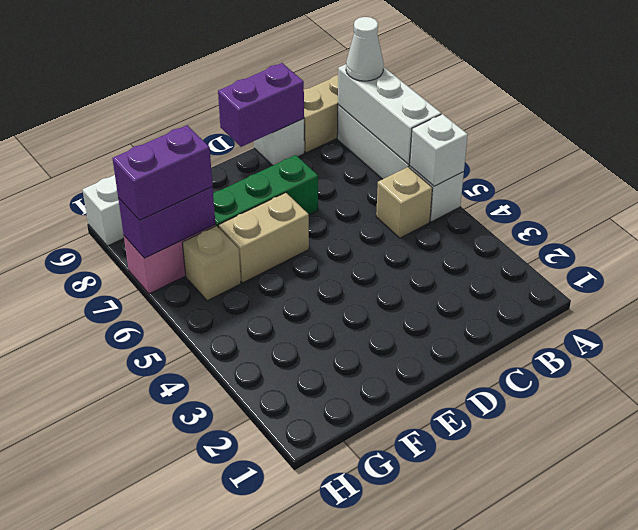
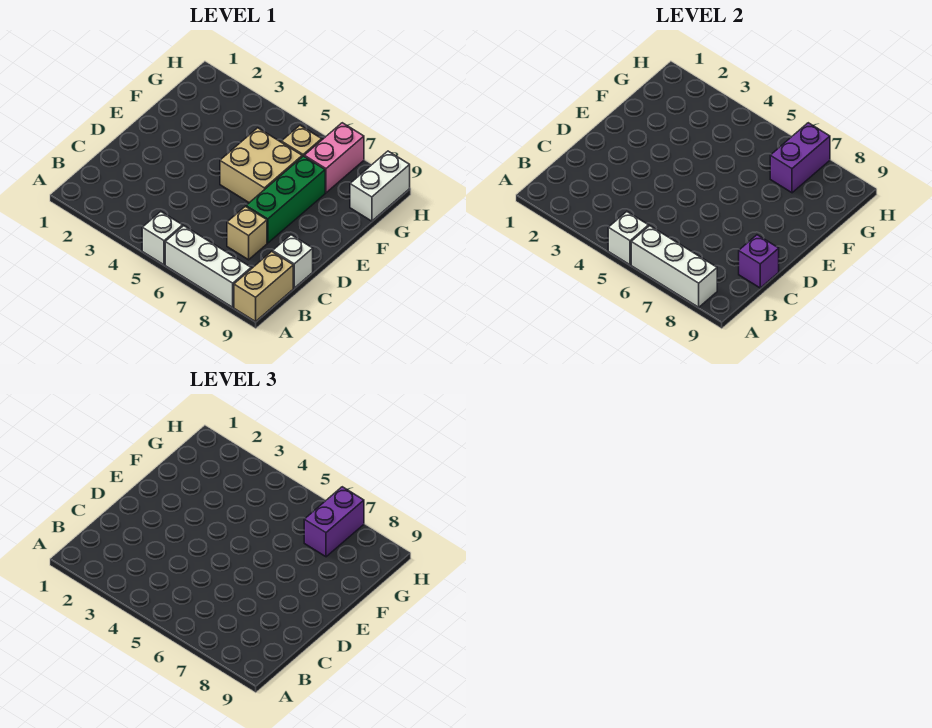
white cone A8 level 3 -> none
tan brick B5 level 1 -> tan brick C7 level 1
purple brick C9:D9 level 2 -> purple brick C9 level 2
tan brick E6:F6 level 1 -> tan brick E5:F6 level 1

